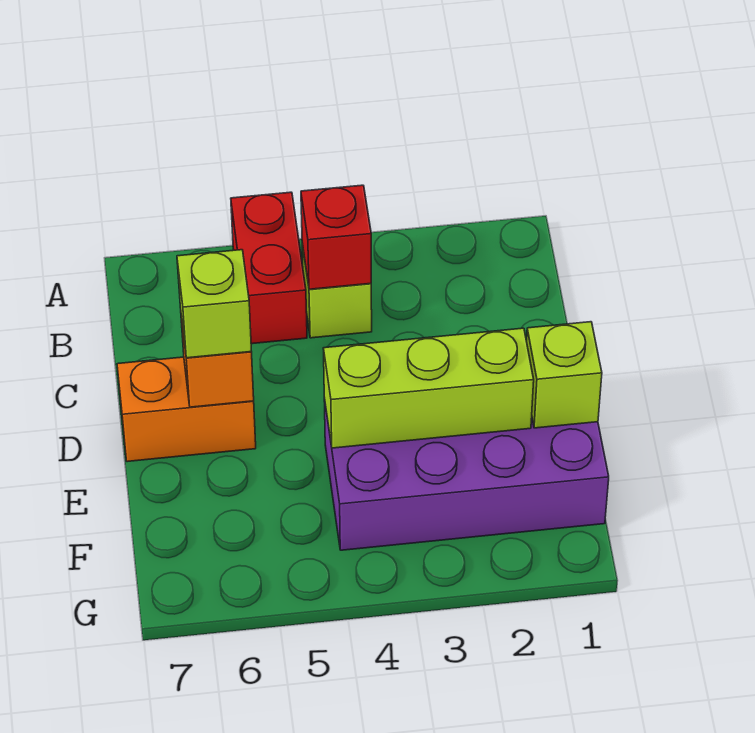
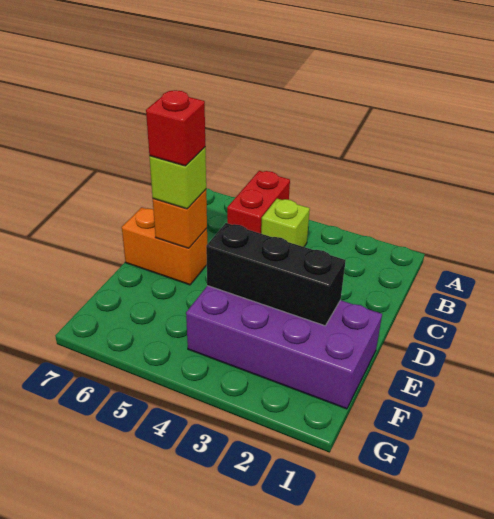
red brick B4 level 2 -> red brick D6 level 4
lime brick E1 level 2 -> none
lime brick E2:E4 level 2 -> black brick E2:E4 level 2

